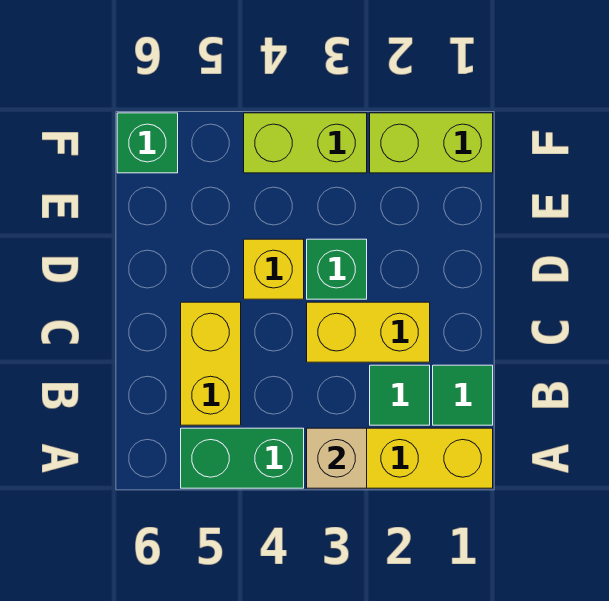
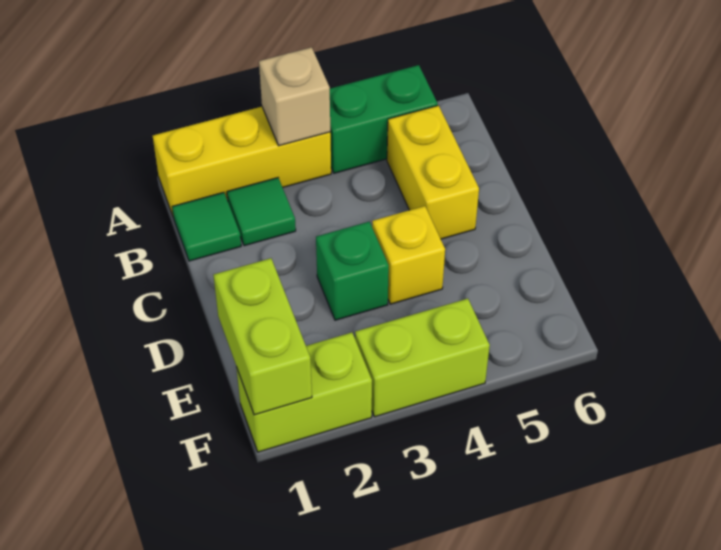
yellow brick C2:C3 level 1 -> none
none -> lime brick E1:F1 level 2
green brick F6 level 1 -> none

